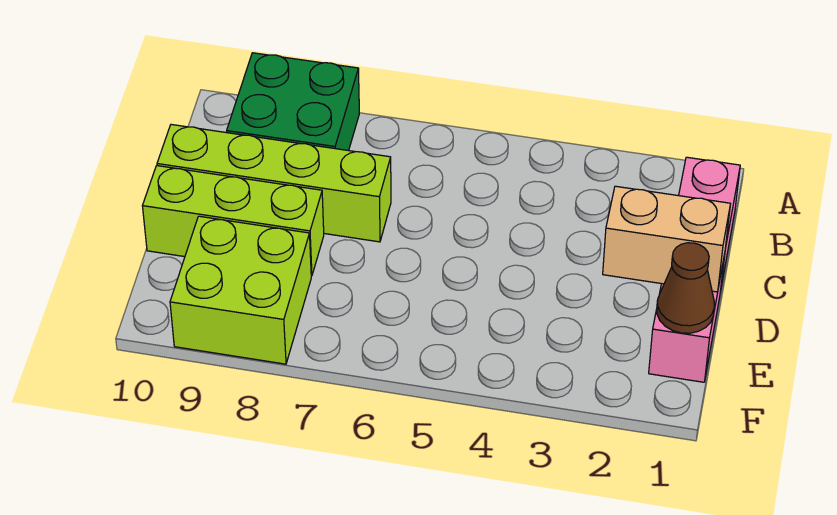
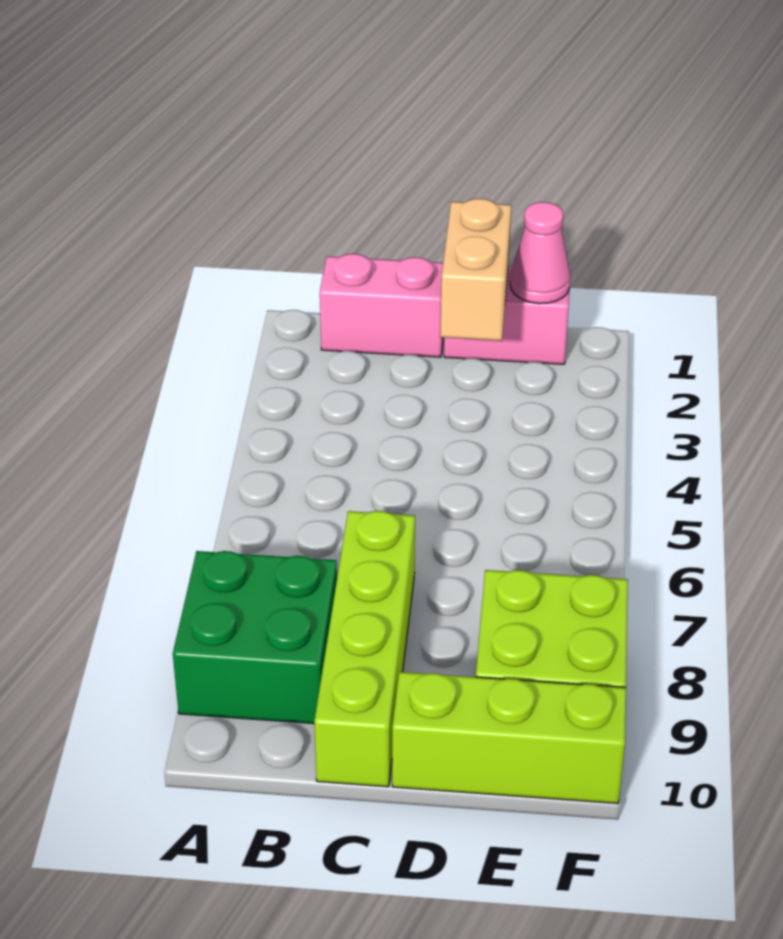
lime brick D8:D10 level 1 -> lime brick D10:F10 level 1
brown cone E1 level 2 -> pink cone E1 level 2

